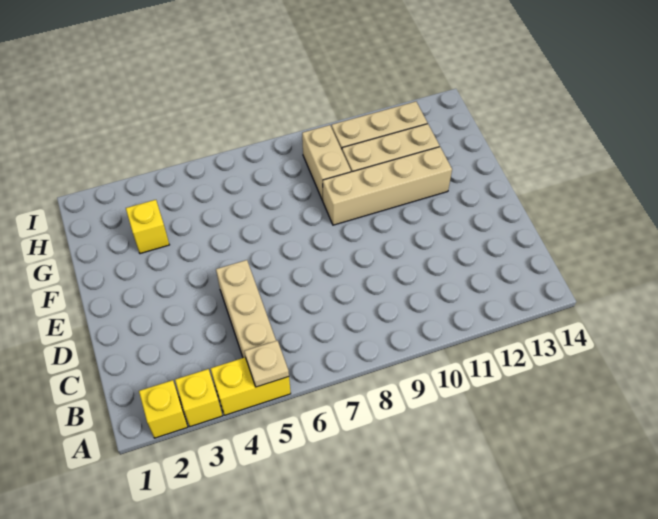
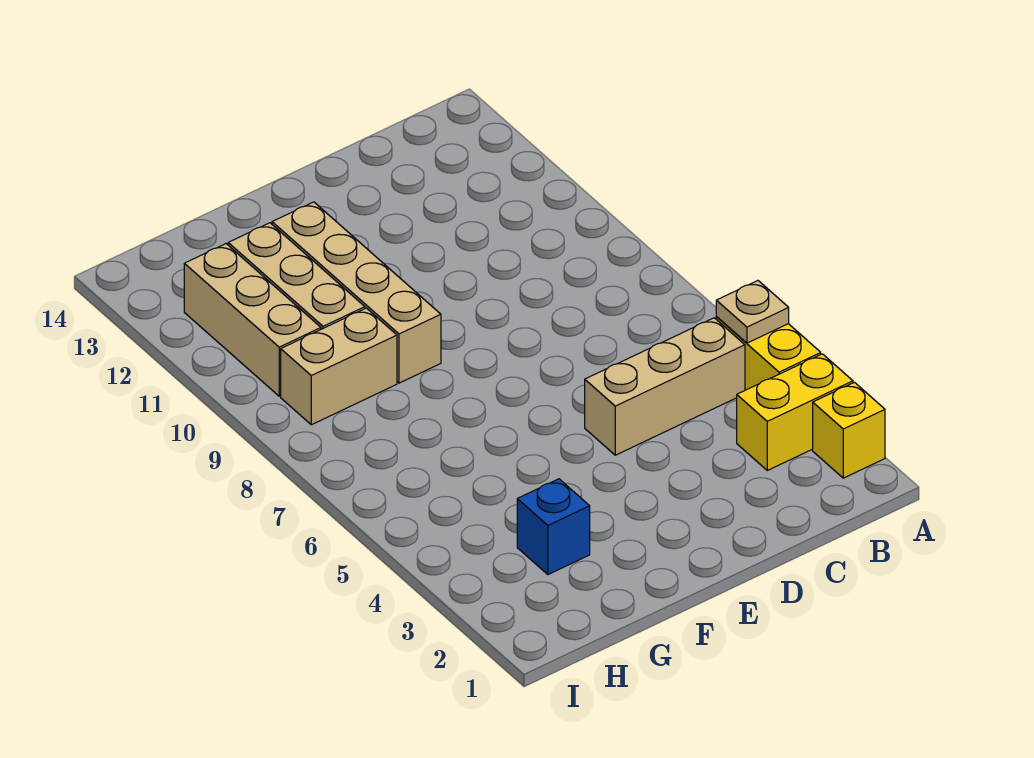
yellow brick A3 level 1 -> yellow brick A3:B3 level 1
yellow brick G3 level 1 -> blue brick G3 level 1

